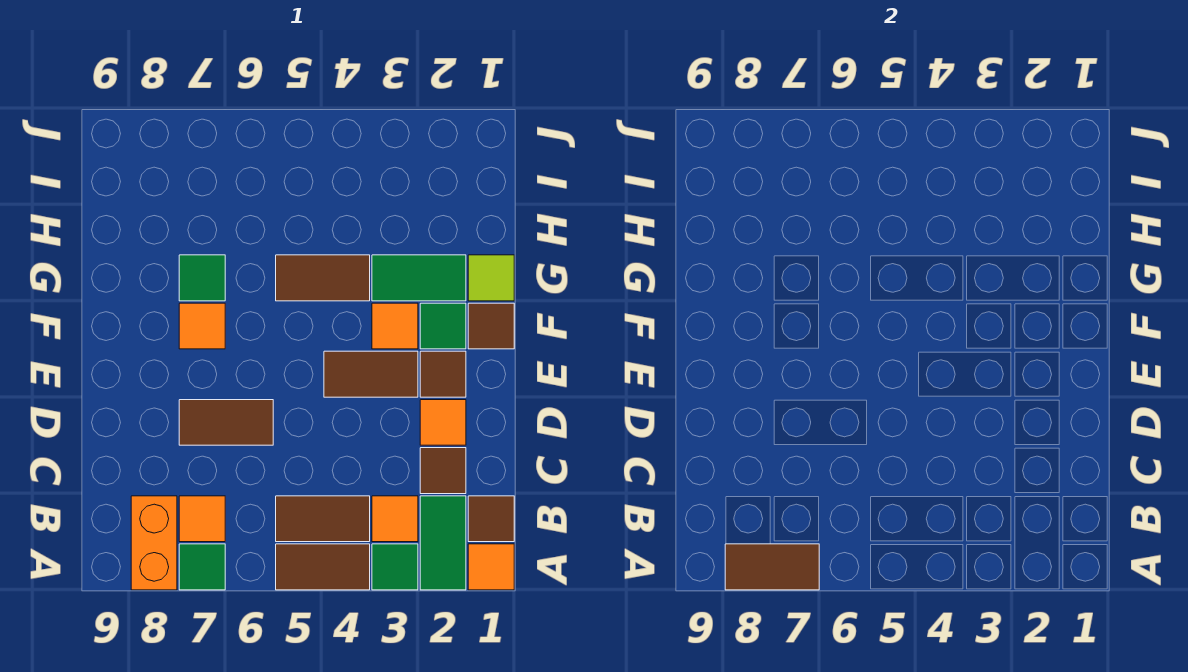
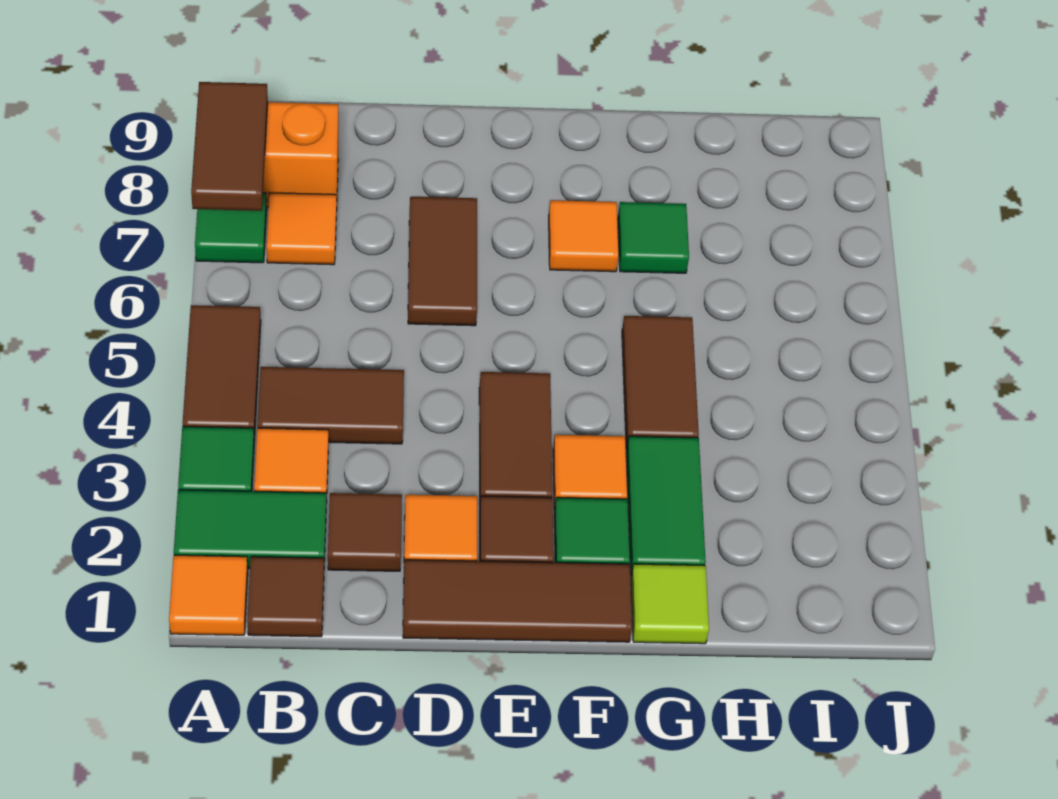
brown tile B4:B5 level 1 -> brown tile B4:C4 level 1
brown tile F1 level 1 -> brown tile D1:F1 level 1

